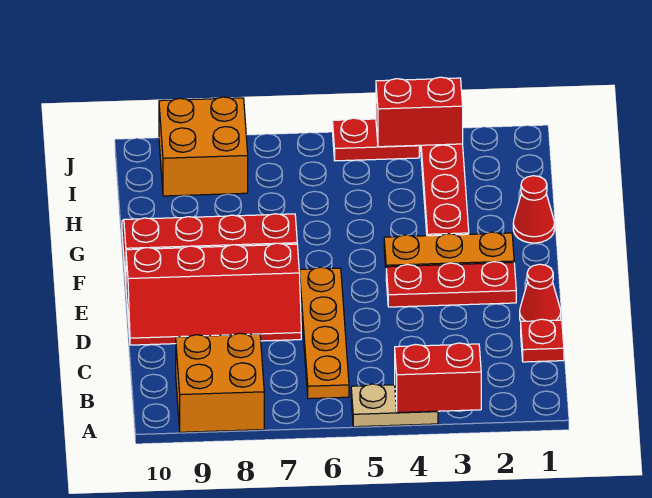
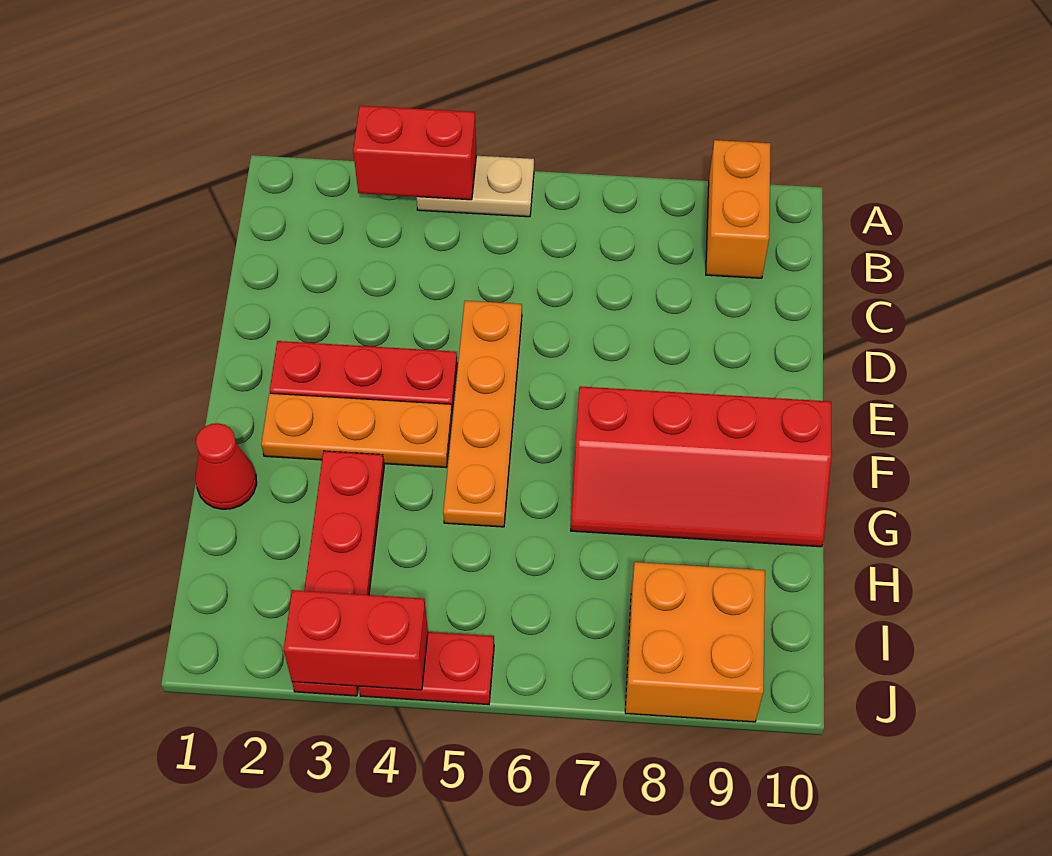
orange brick A8:B9 level 1 -> orange brick A9:B9 level 1
orange plate B6:E6 level 1 -> orange plate D5:G5 level 1
red plate C1 level 1 -> none
red cone D1 level 1 -> none
red slope D7:E10 level 1 top E -> none

